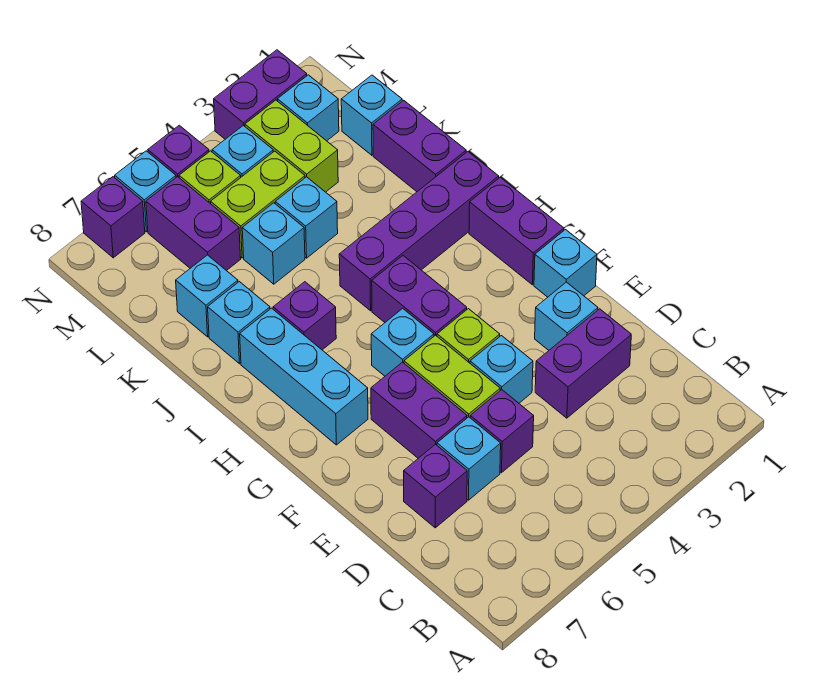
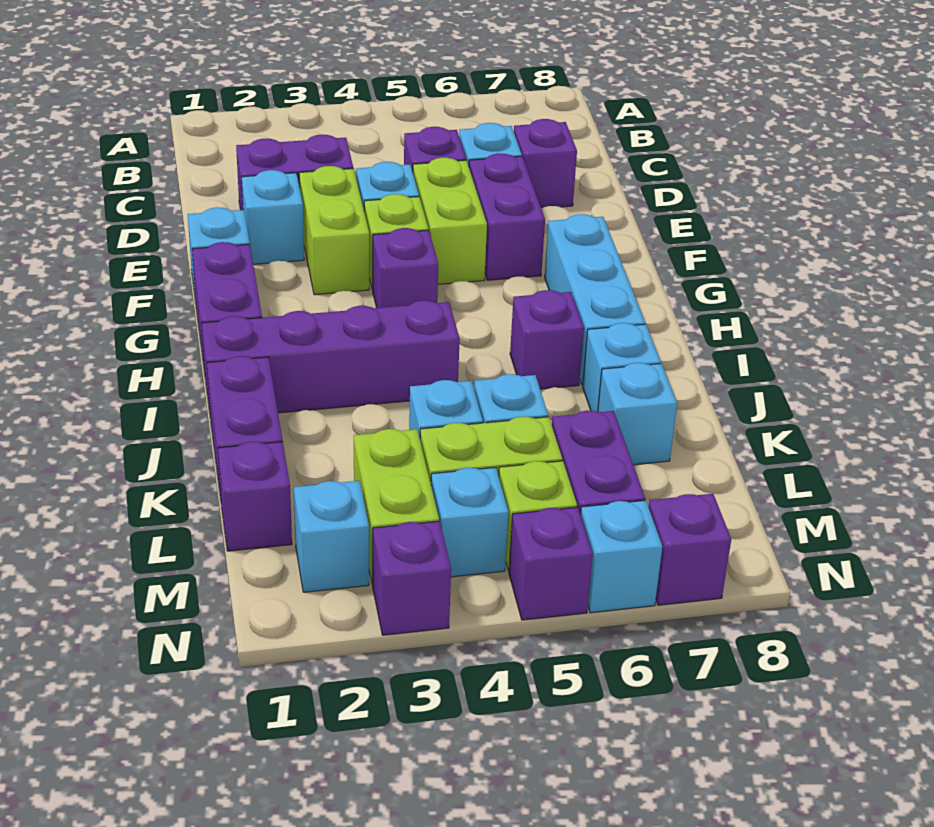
none -> lime brick E3:F3 level 1
purple brick G4:H4 level 1 -> purple brick G4 level 1
cyan brick G5 level 1 -> none
cyan brick L1 level 1 -> purple brick L1 level 1
purple brick N2:N3 level 1 -> purple brick N3 level 1

